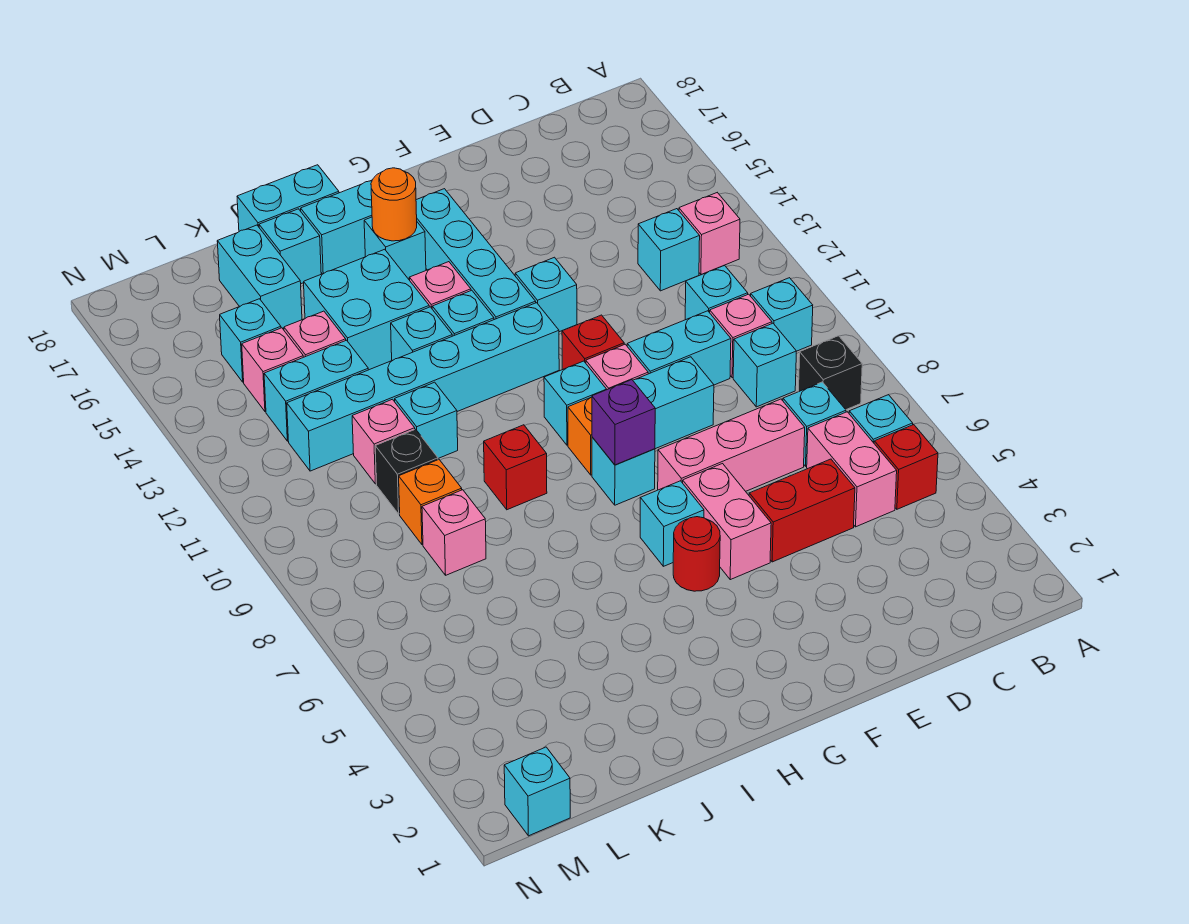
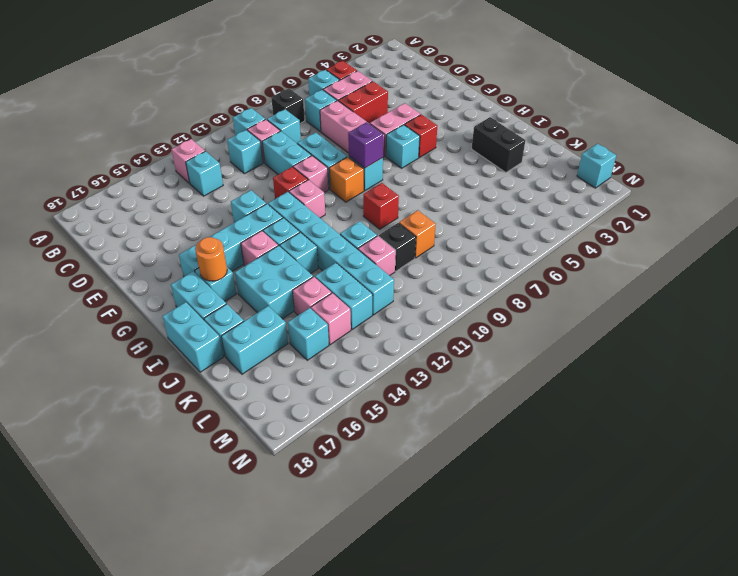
red brick D5:E5 level 1 -> red brick D5:D6 level 1
red round brick G5 level 1 -> red brick G5 level 1
cyan brick G10 level 1 -> none
none -> black brick I3:J3 level 1
pink brick K8 level 1 -> pink brick G11 level 1

